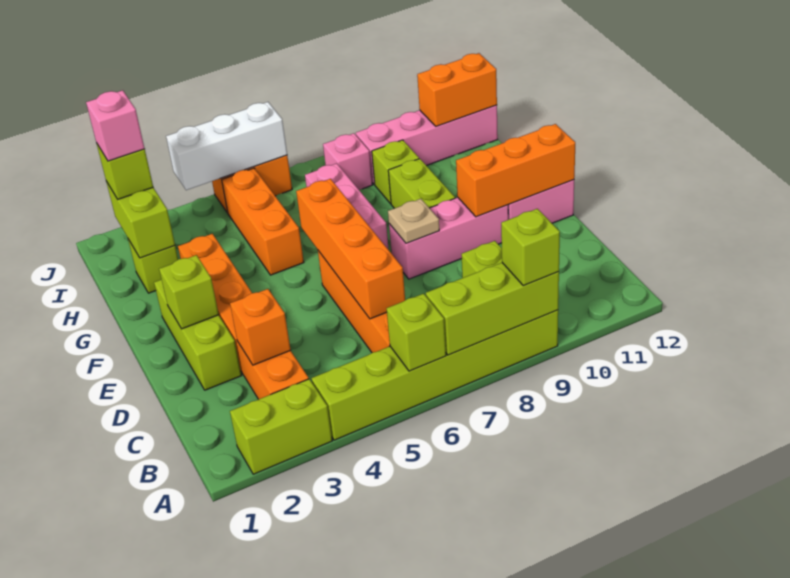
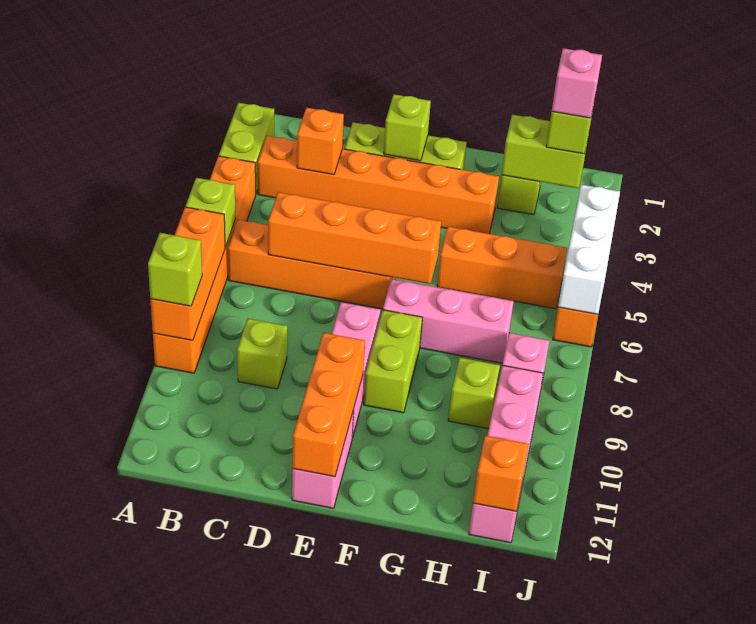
lime brick A4:A9 level 1 -> orange brick A4:A9 level 1
lime brick A7:A9 level 2 -> orange brick A7:A9 level 2
tan plate E8 level 2 -> none
lime brick F9:G9 level 1 -> lime brick F8:F9 level 1
orange brick I11:I12 level 2 -> orange brick I12 level 2

